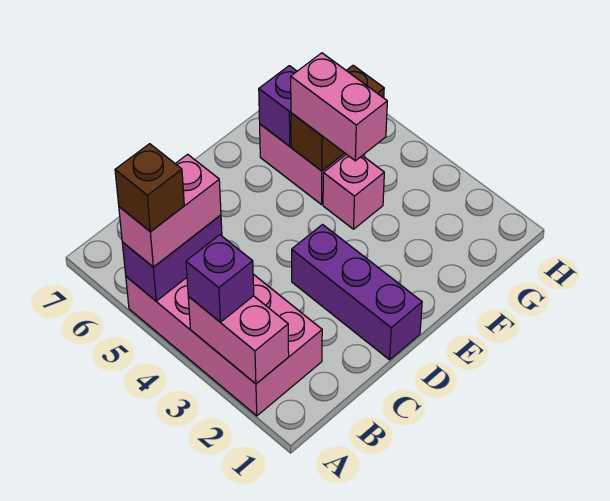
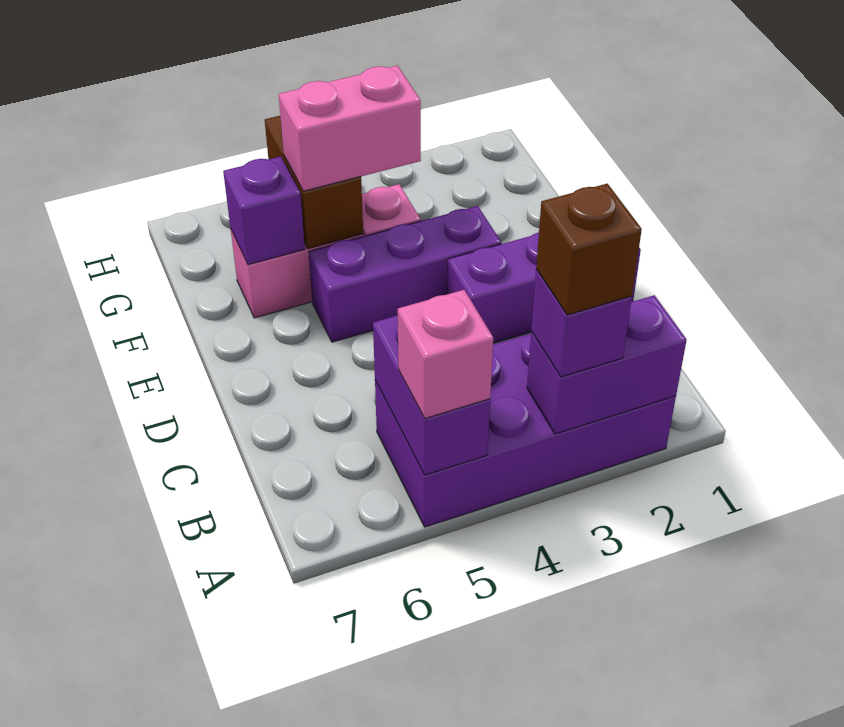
pink brick A2:B5 level 1 -> purple brick A2:B5 level 1
pink brick A2:A3 level 2 -> purple brick A2:A3 level 2
pink brick A5:B5 level 3 -> pink brick A5 level 3
brown brick A5 level 4 -> brown brick A3 level 4
none -> purple brick E3:E5 level 1

